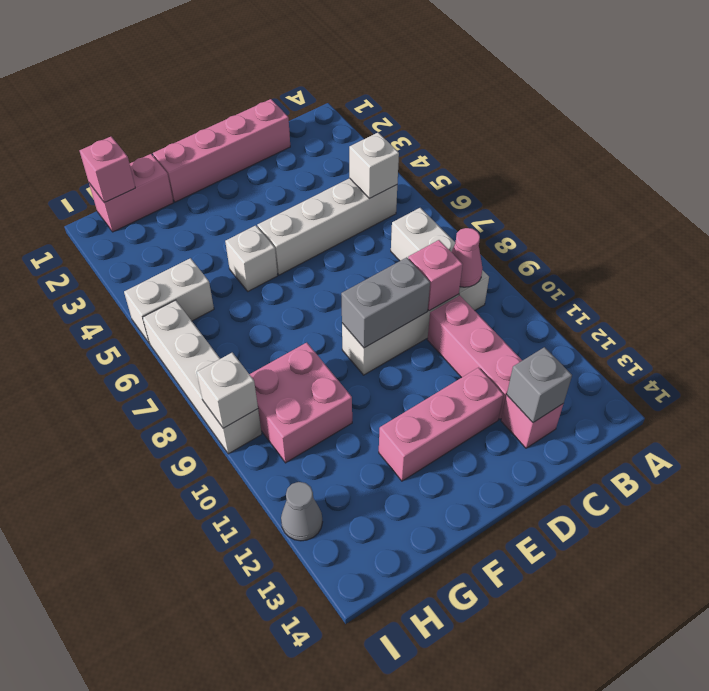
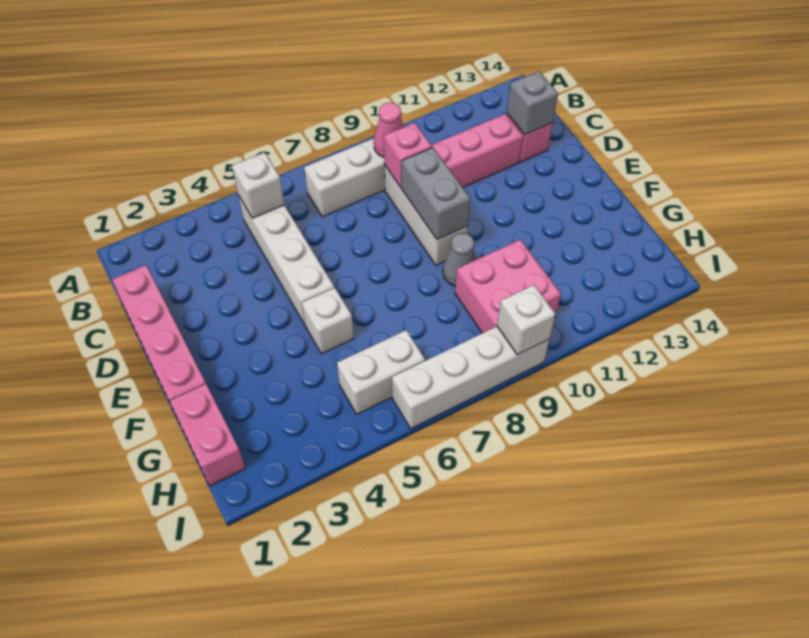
pink brick D12:F12 level 1 -> none
pink brick H1 level 2 -> none
white brick H5:I5 level 1 -> white brick H5:H6 level 1
grey cone I12 level 1 -> grey cone F9 level 1

